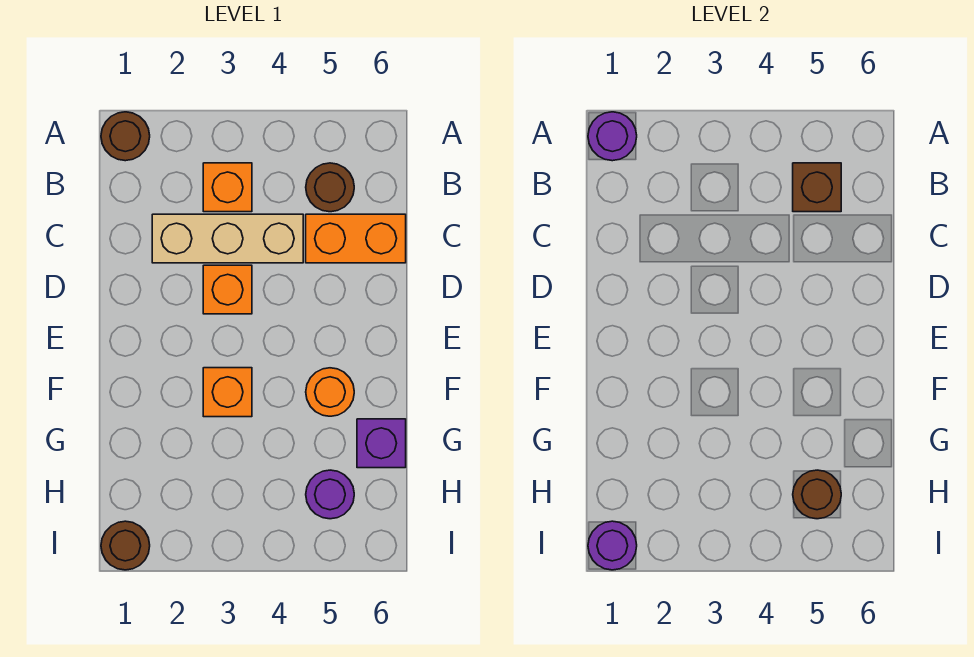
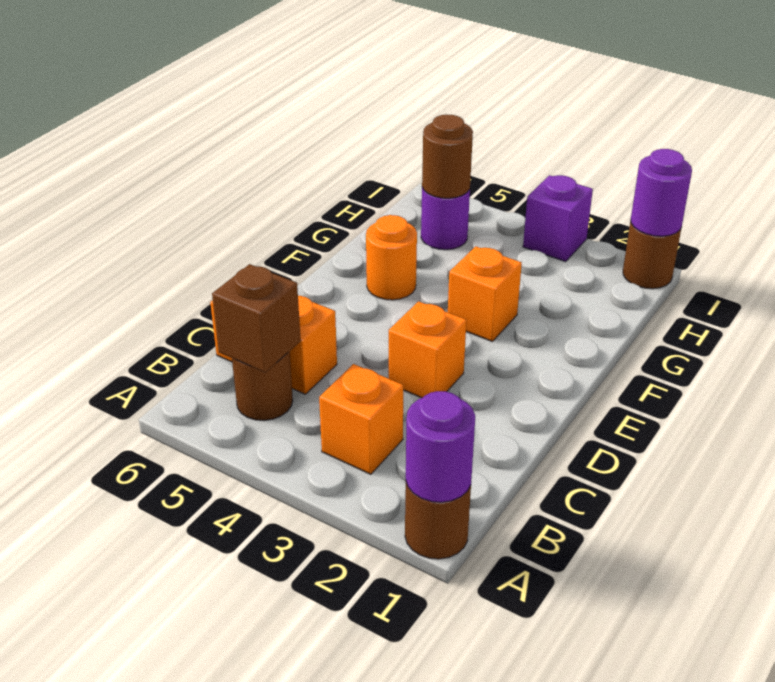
tan brick C2:C4 level 1 -> none
purple brick G6 level 1 -> purple brick I3 level 1

